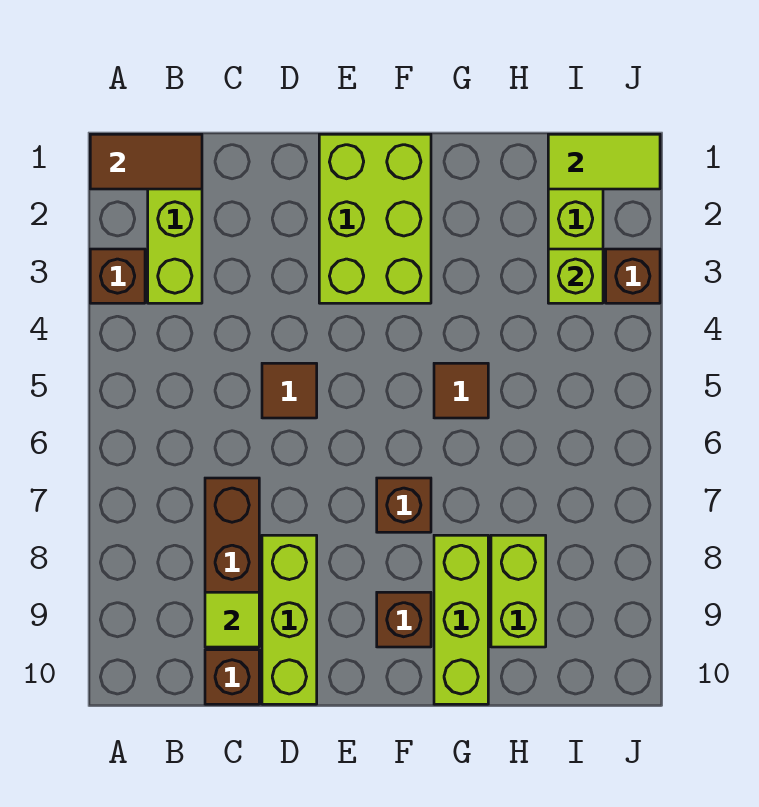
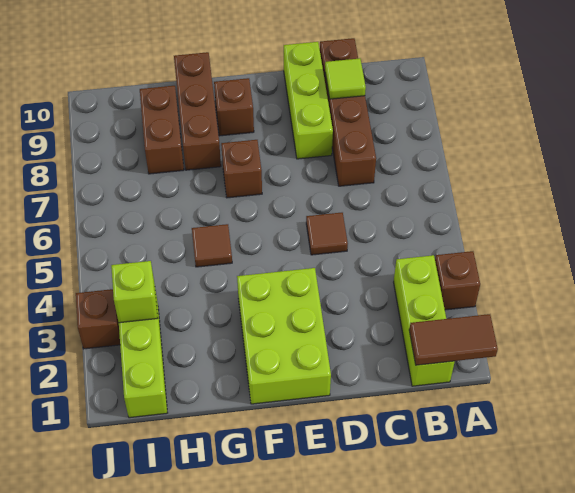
lime brick G8:G10 level 1 -> brown brick G8:G10 level 1
lime brick H8:H9 level 1 -> brown brick H8:H9 level 1
lime tile I1:J1 level 2 -> none

